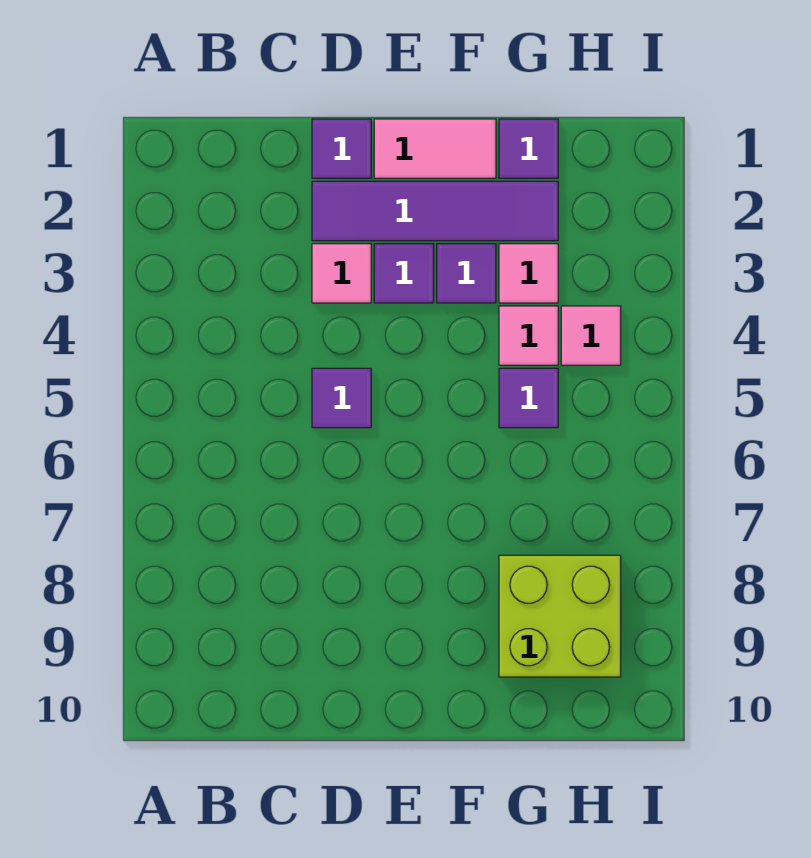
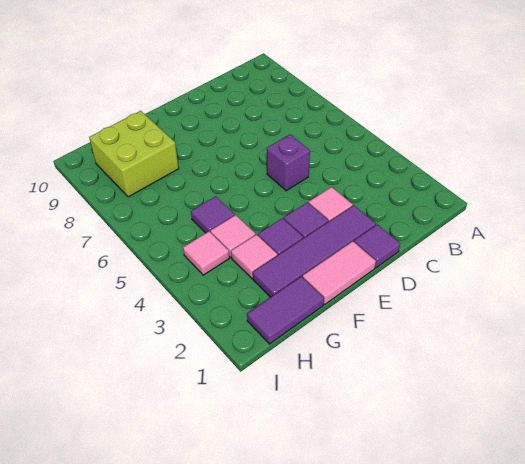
purple tile D5 level 1 -> purple brick D5 level 1
purple tile G1 level 1 -> purple tile G1:H1 level 1

